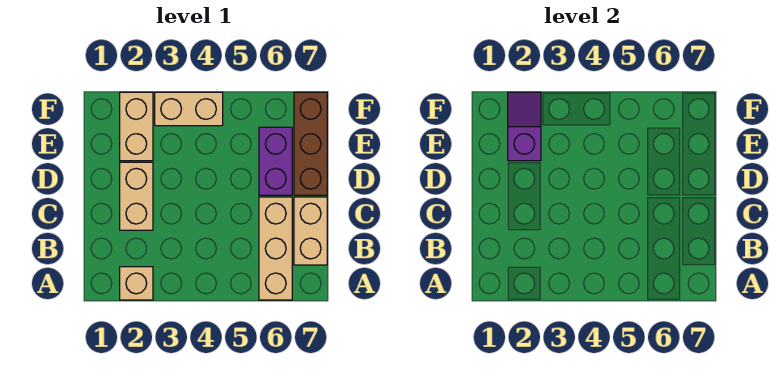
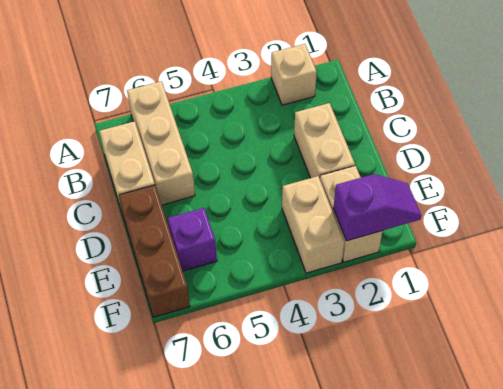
purple brick D6:E6 level 1 -> purple brick E6 level 1
purple slope E2:F2 level 2 top E -> purple slope F1:F2 level 2 top 2
tan brick F3:F4 level 1 -> tan brick E3:F3 level 1

